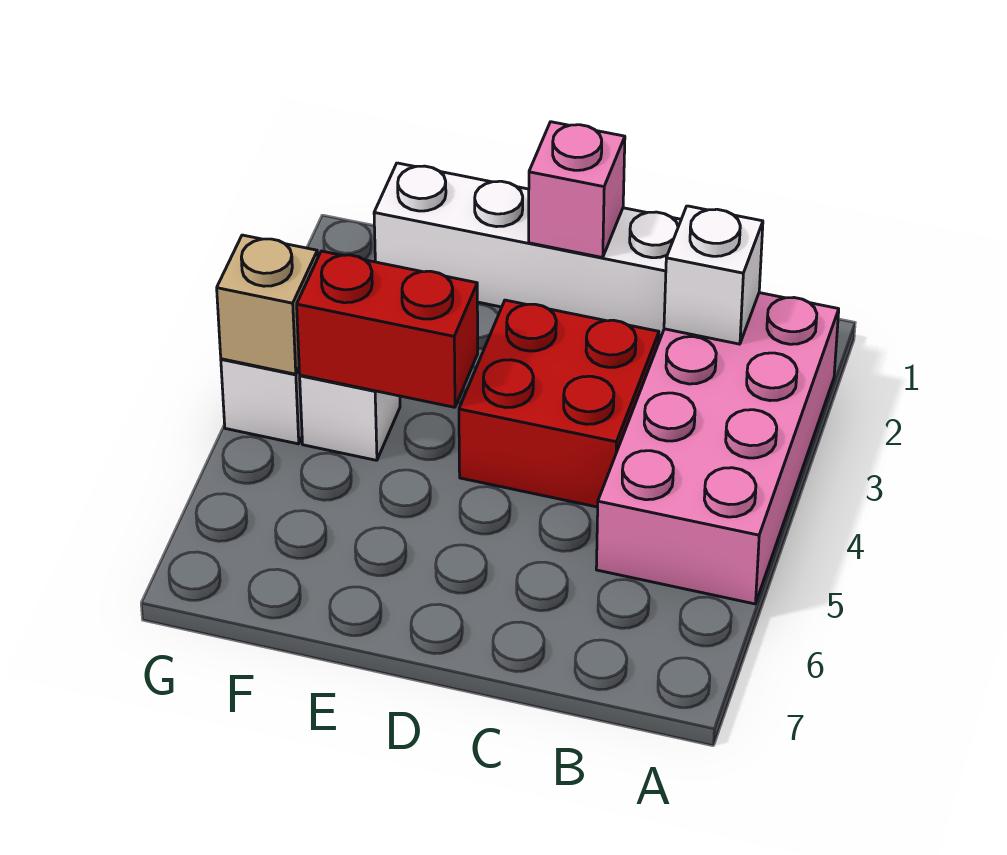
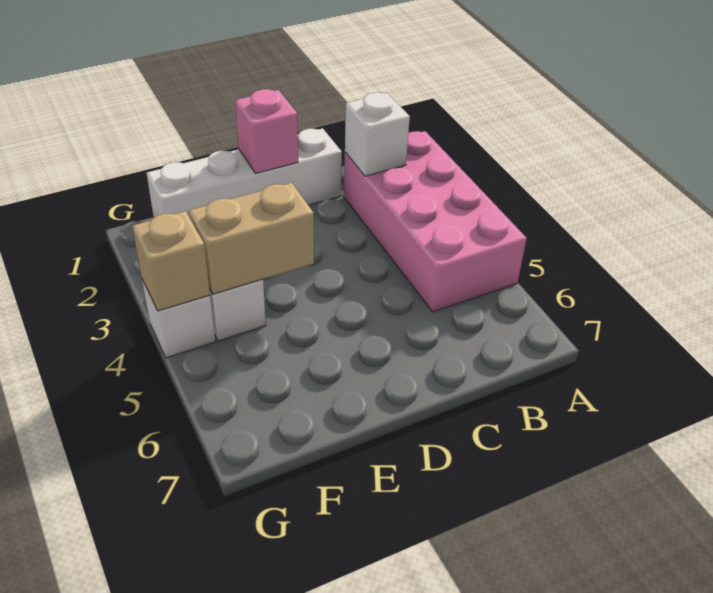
red brick C3:D4 level 1 -> none
red brick E4:F4 level 2 -> tan brick E4:F4 level 2

